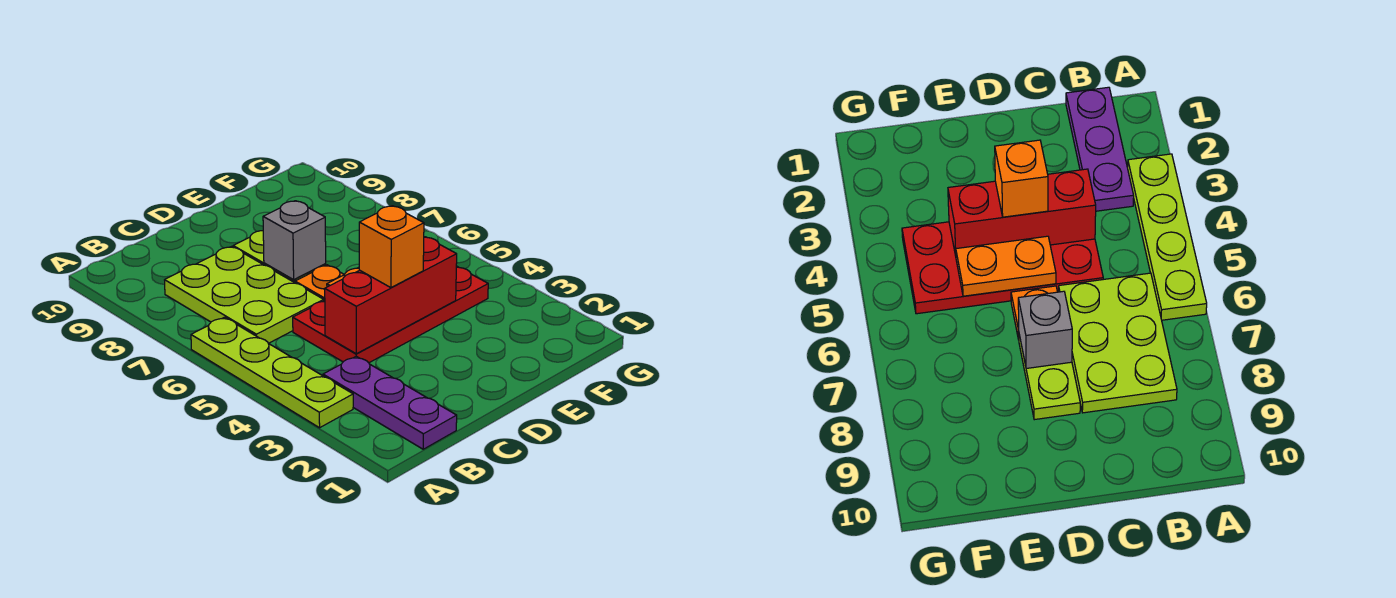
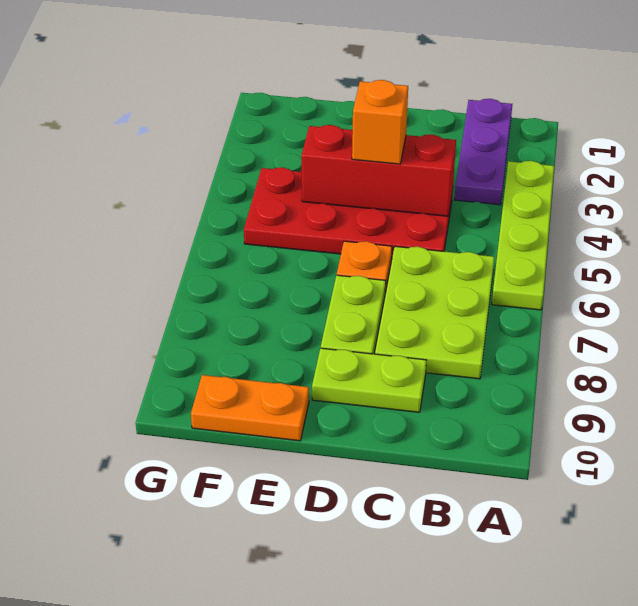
none -> lime plate C9:D9 level 1
orange plate D5:E5 level 2 -> orange plate E10:F10 level 1
grey brick D7 level 2 -> none

